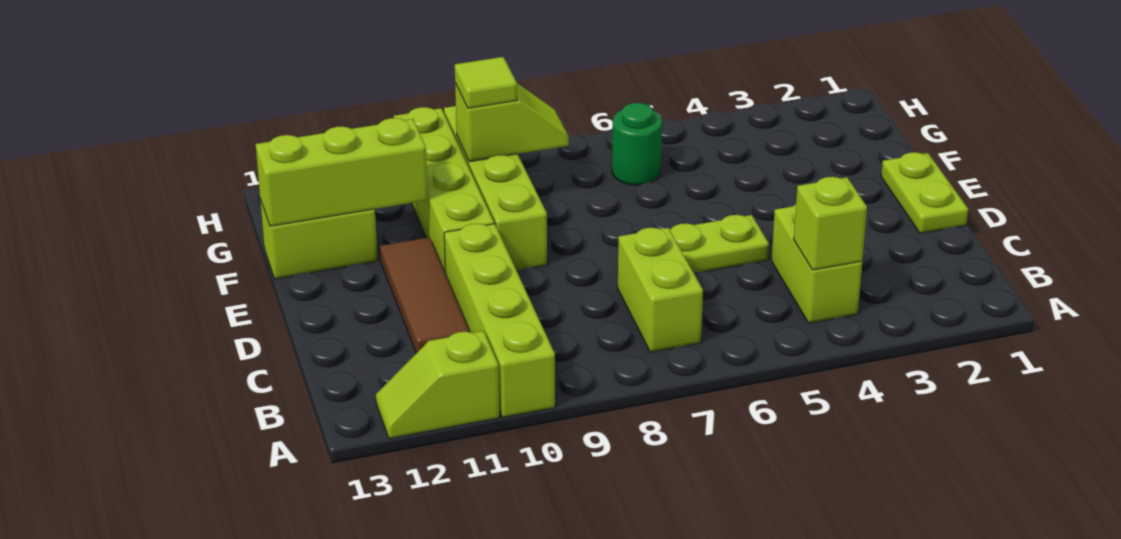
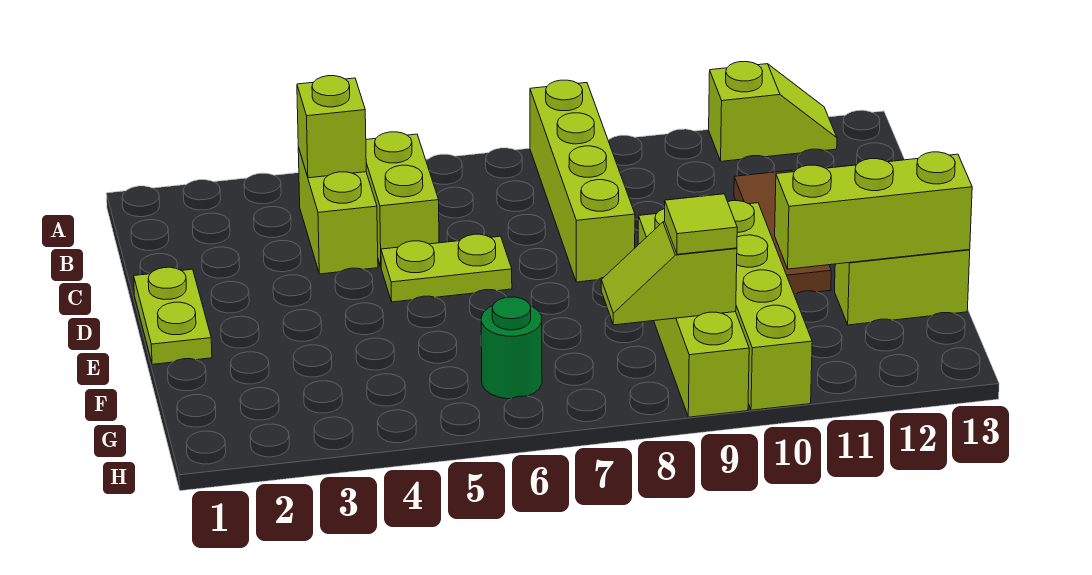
lime brick A10:D10 level 1 -> lime brick A8:D8 level 1
lime brick B7:C7 level 1 -> lime brick B5:C5 level 1

